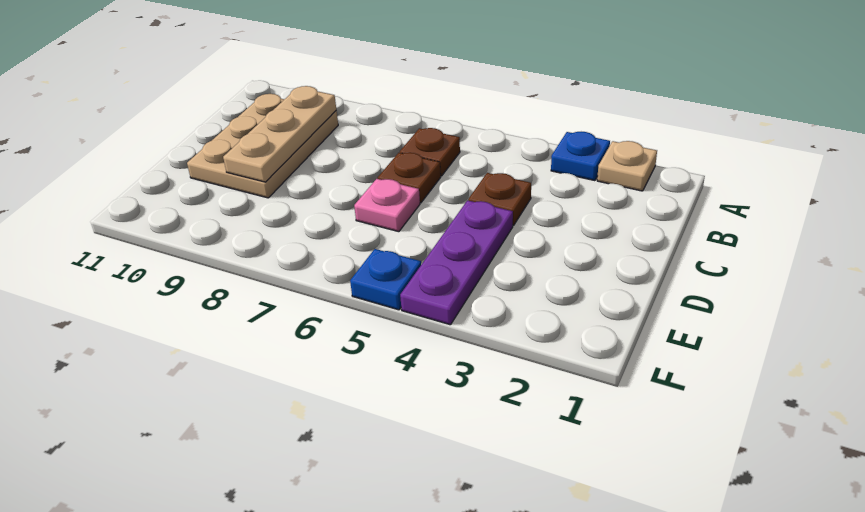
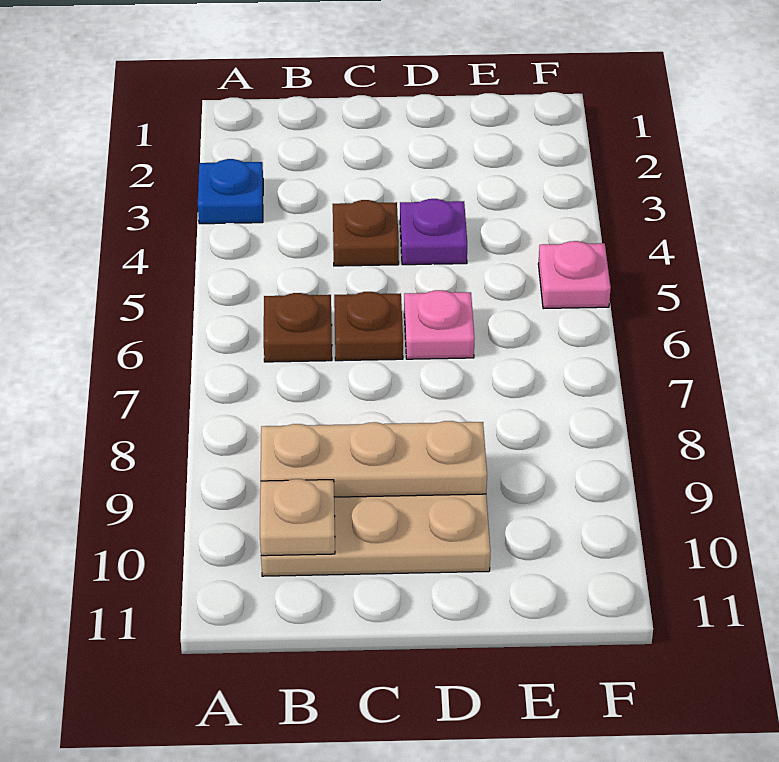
tan plate A2 level 1 -> tan plate B10 level 2
purple plate D4:F4 level 1 -> purple plate D4 level 1
blue plate F5 level 1 -> pink plate F5 level 1

